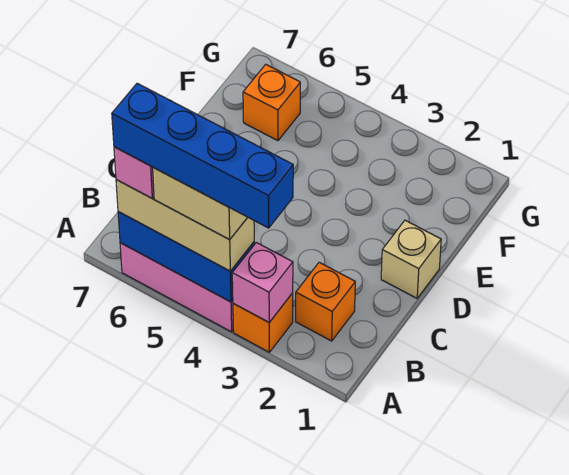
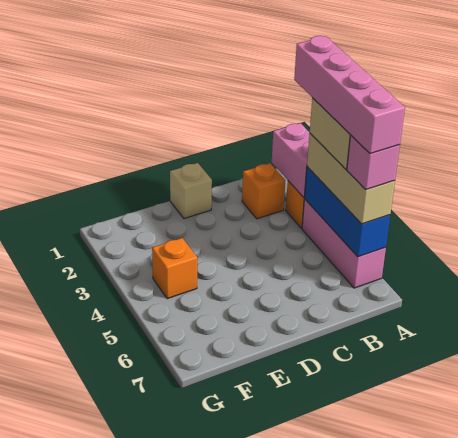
pink brick A3 level 2 -> pink brick A2:A3 level 2
blue brick A3:A6 level 5 -> pink brick A3:A6 level 5
orange brick F6 level 1 -> orange brick F4 level 1

